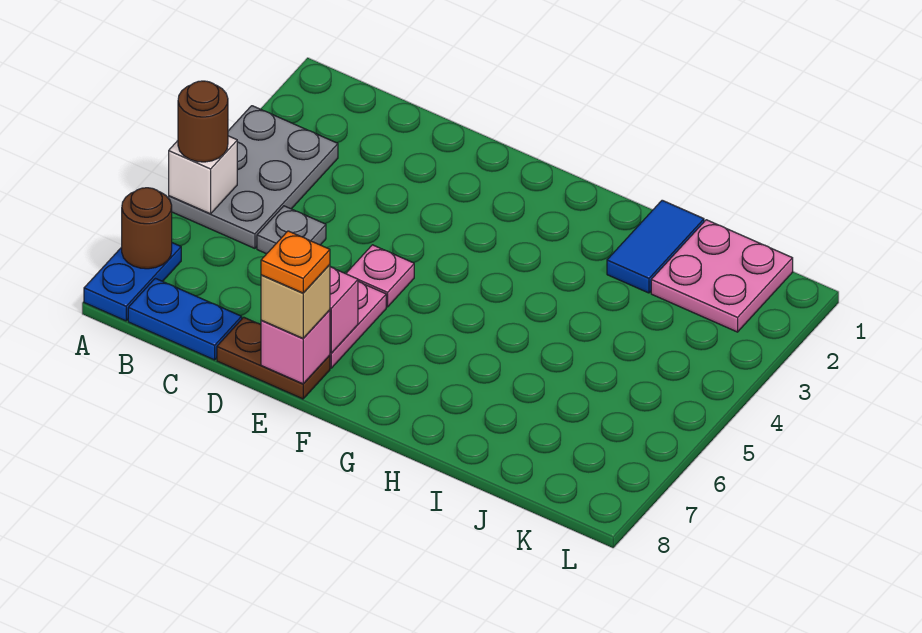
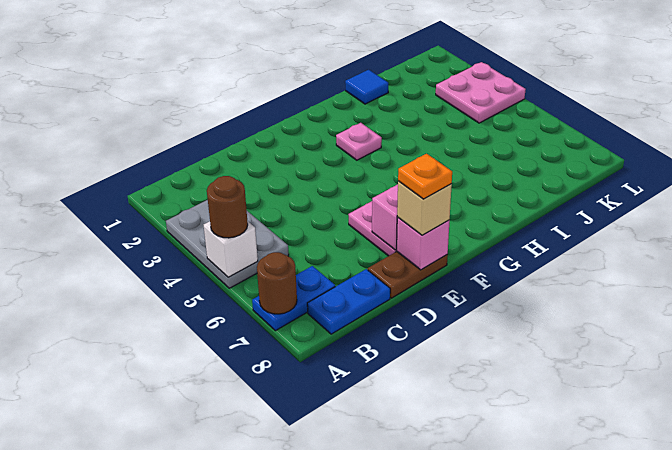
blue plate A7:A8 level 1 -> blue plate A7:B7 level 1
grey plate C5 level 1 -> none
pink plate E5 level 1 -> pink plate G3 level 1
blue tile I1:I2 level 1 -> blue tile I1 level 1
pink plate J1:K2 level 1 -> pink plate K3:L4 level 1

